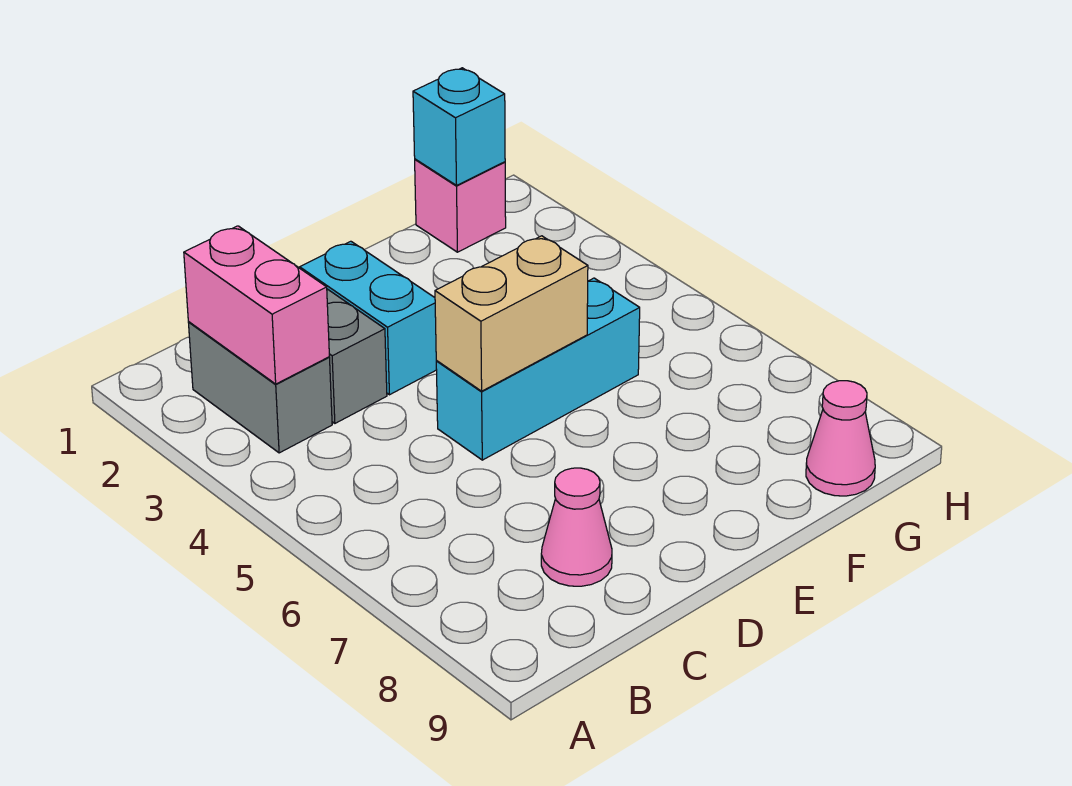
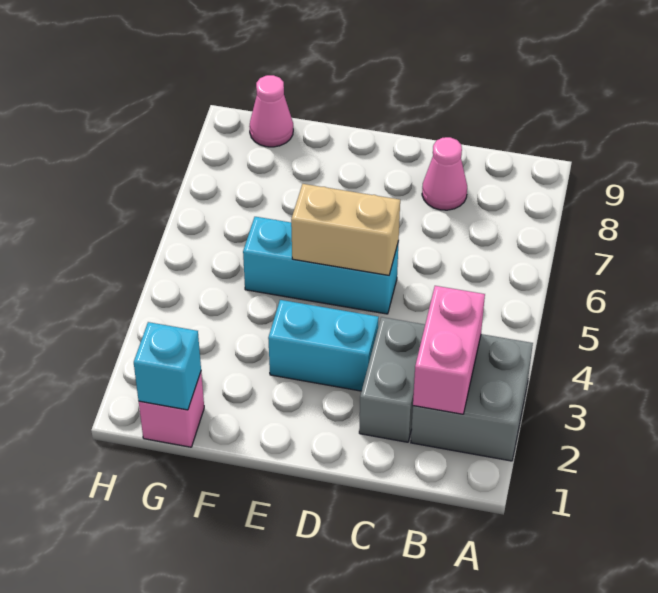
grey brick B2:B3 level 1 -> grey brick A2:B3 level 1
cyan brick D2:D3 level 1 -> cyan brick D3:E3 level 1

